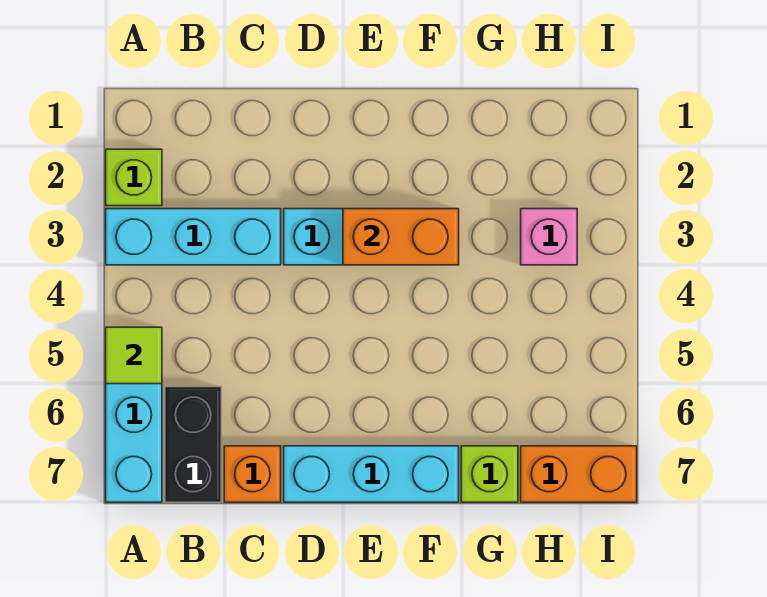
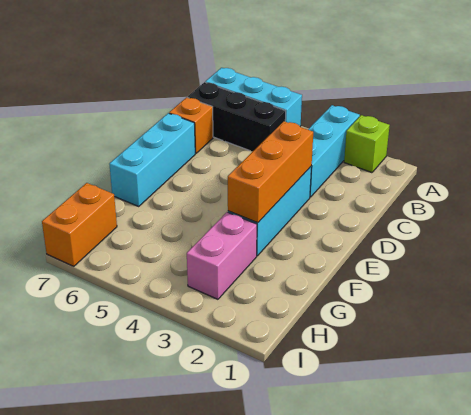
lime tile A5 level 2 -> none
black brick B6:B7 level 1 -> black brick B5:B7 level 1
orange brick E3:F3 level 2 -> orange brick D3:F3 level 2
lime brick G7 level 1 -> none
pink brick H3 level 1 -> pink brick G3:H3 level 1

